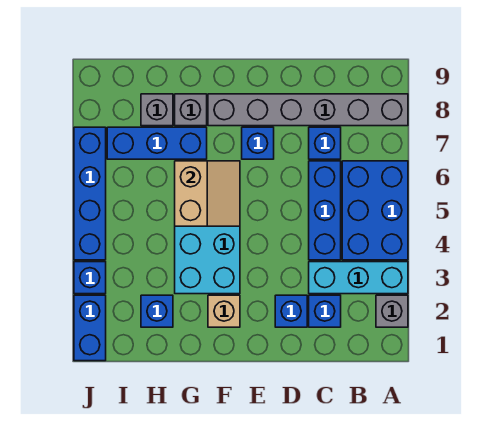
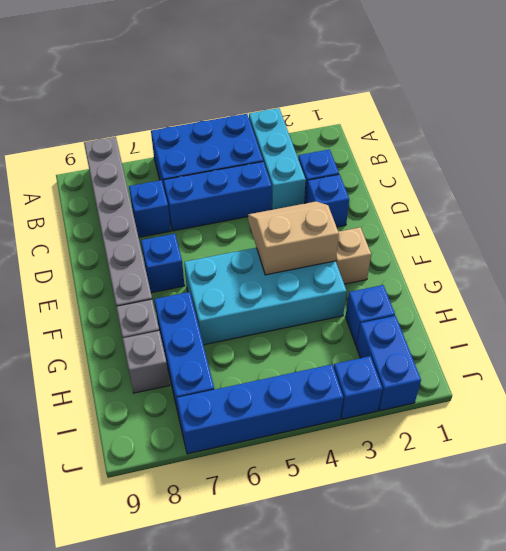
grey brick A2 level 1 -> none
tan slope F5:G6 level 2 top G -> tan slope E3:F4 level 2 top F
blue brick J1:J2 level 1 -> blue brick I2:J2 level 1

